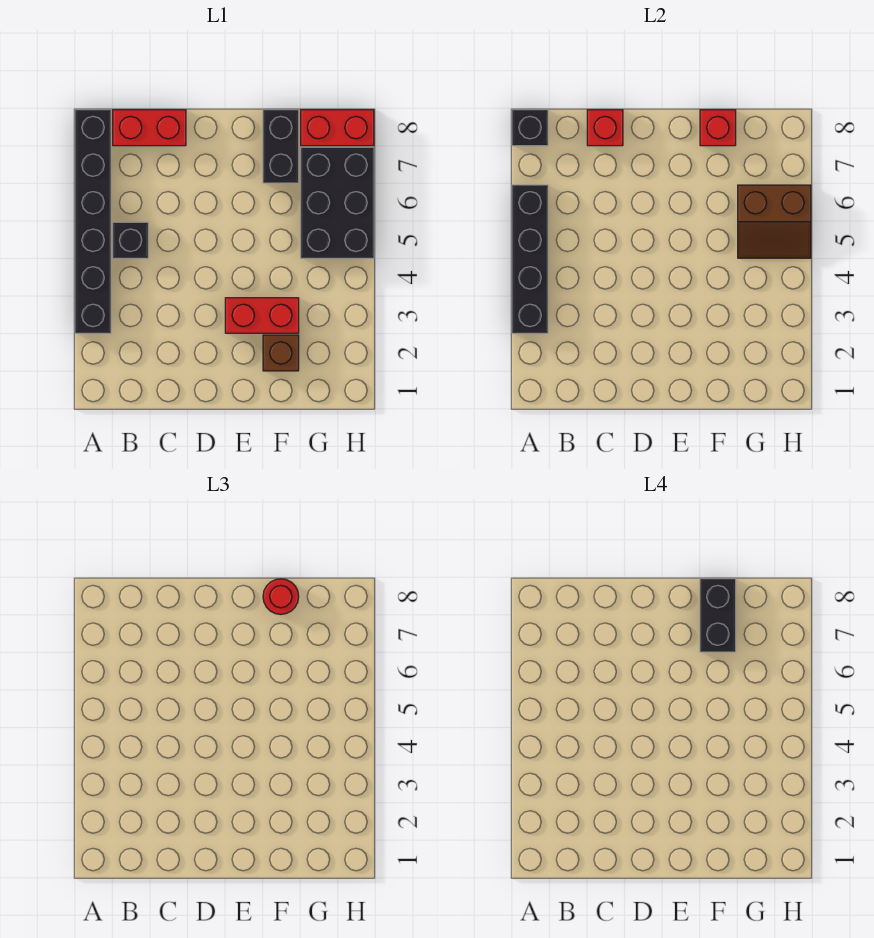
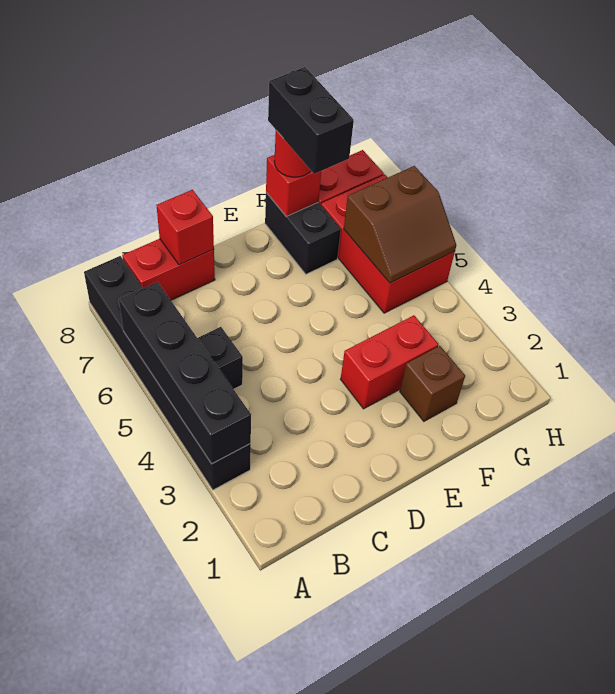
black brick A8 level 2 -> none
black brick G5:H7 level 1 -> red brick G5:H7 level 1

